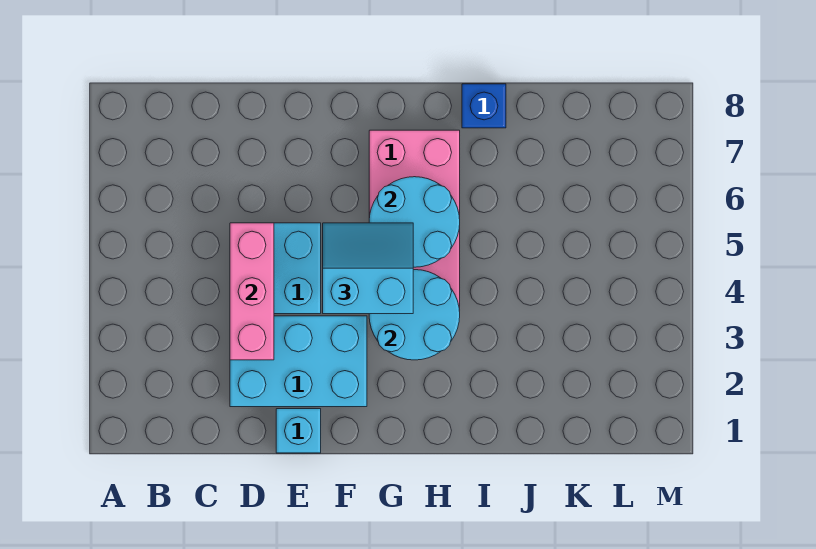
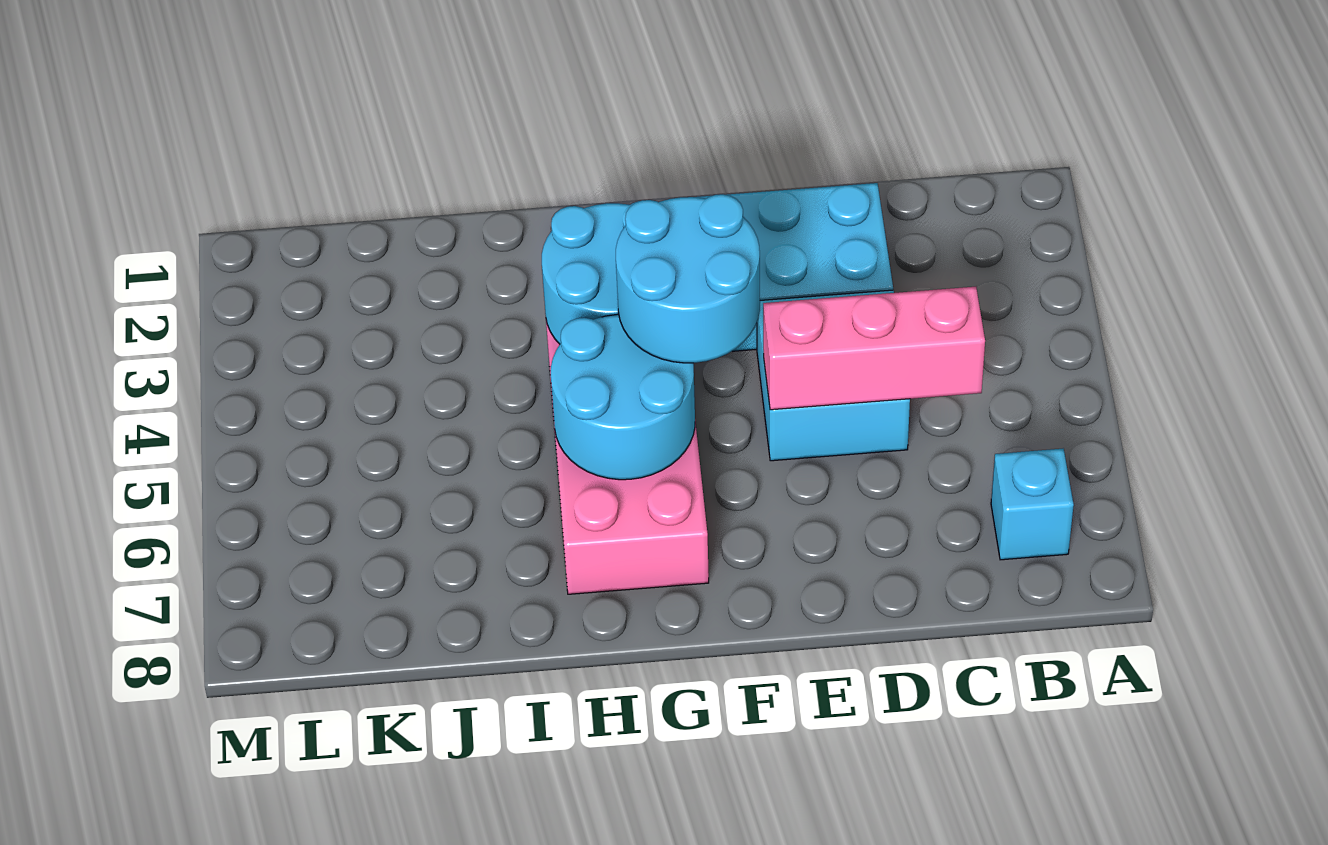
pink brick D3:D5 level 2 -> pink brick C5:E5 level 2
cyan brick E1 level 1 -> cyan brick B7 level 1
cyan slope F4:G5 level 3 top 4 -> cyan round brick F4:G5 level 3
blue brick I8 level 1 -> none

